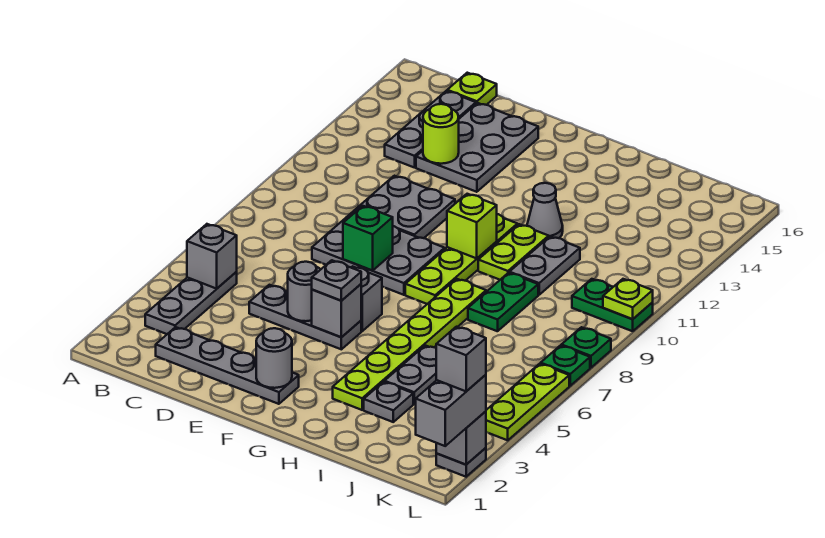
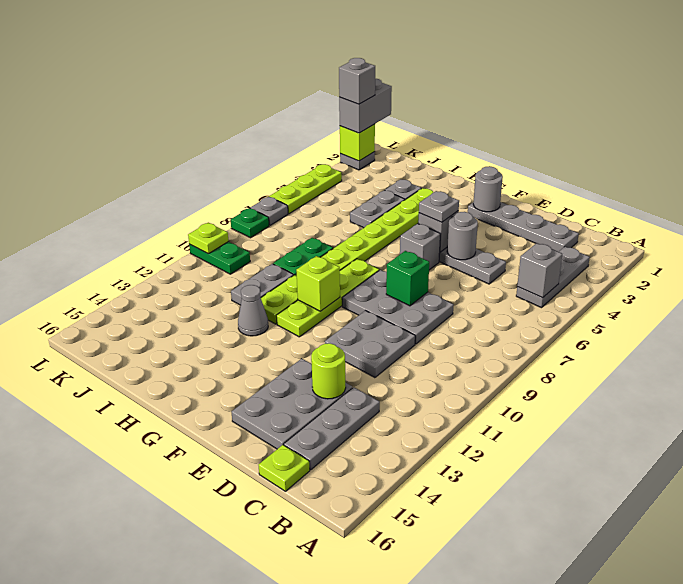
grey brick L2 level 2 -> lime brick L2 level 2
green plate L7 level 1 -> grey plate L7 level 1

